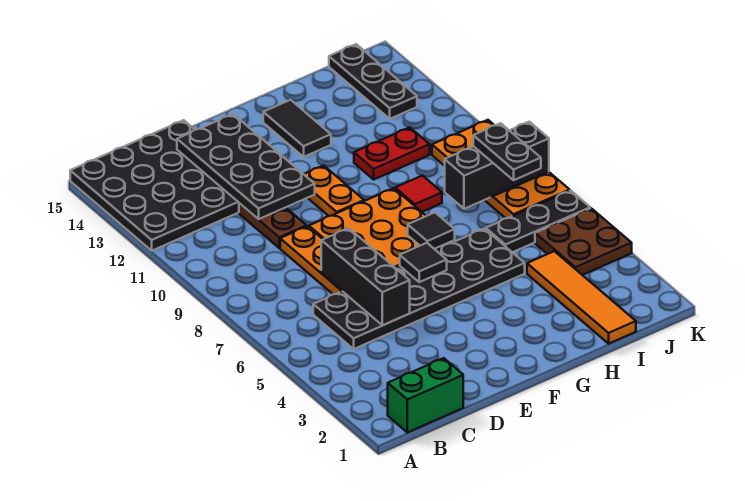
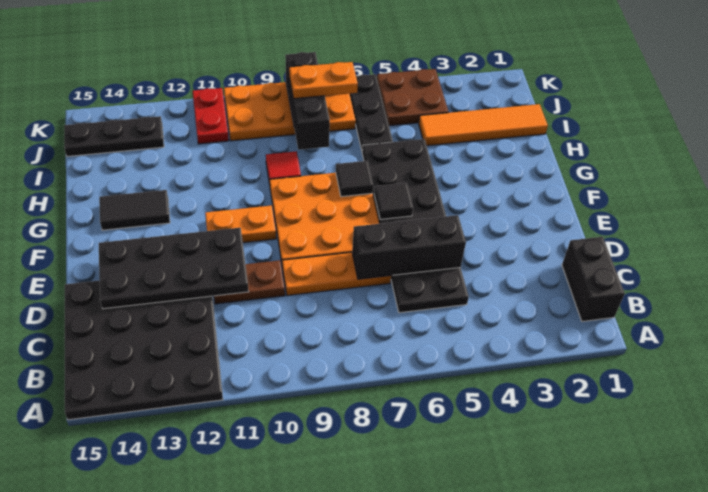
green brick B1:C1 level 1 -> black brick B1:C1 level 1
red plate H11:I11 level 1 -> red plate J11:K11 level 1
black plate J7:J8 level 3 -> orange plate J7:J8 level 3

